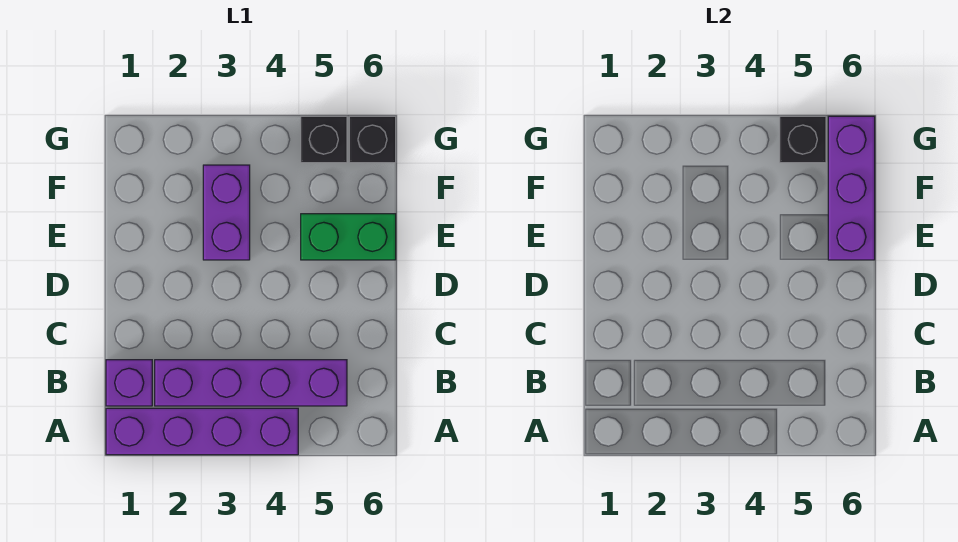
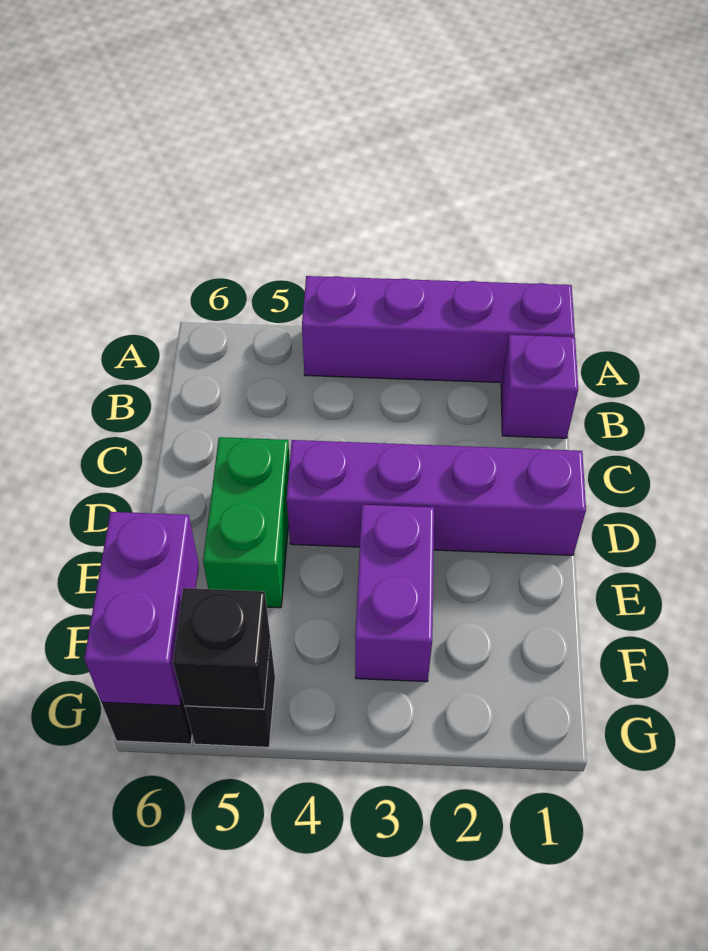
purple brick B2:B5 level 1 -> purple brick D1:D4 level 1
green brick E5:E6 level 1 -> green brick D5:E5 level 1
purple brick E6:G6 level 2 -> purple brick F6:G6 level 2

